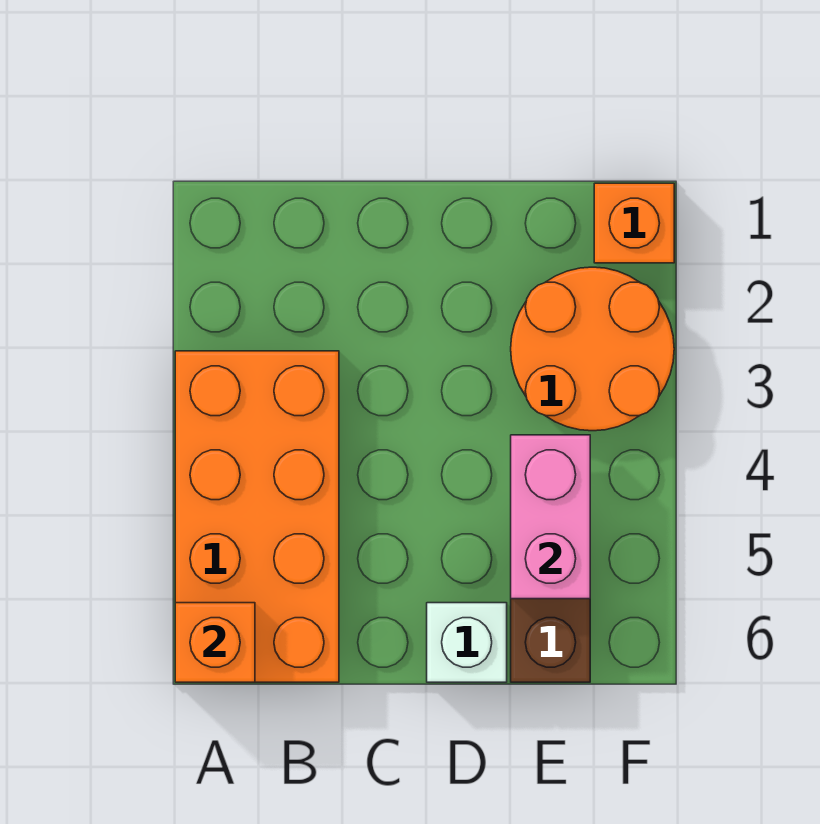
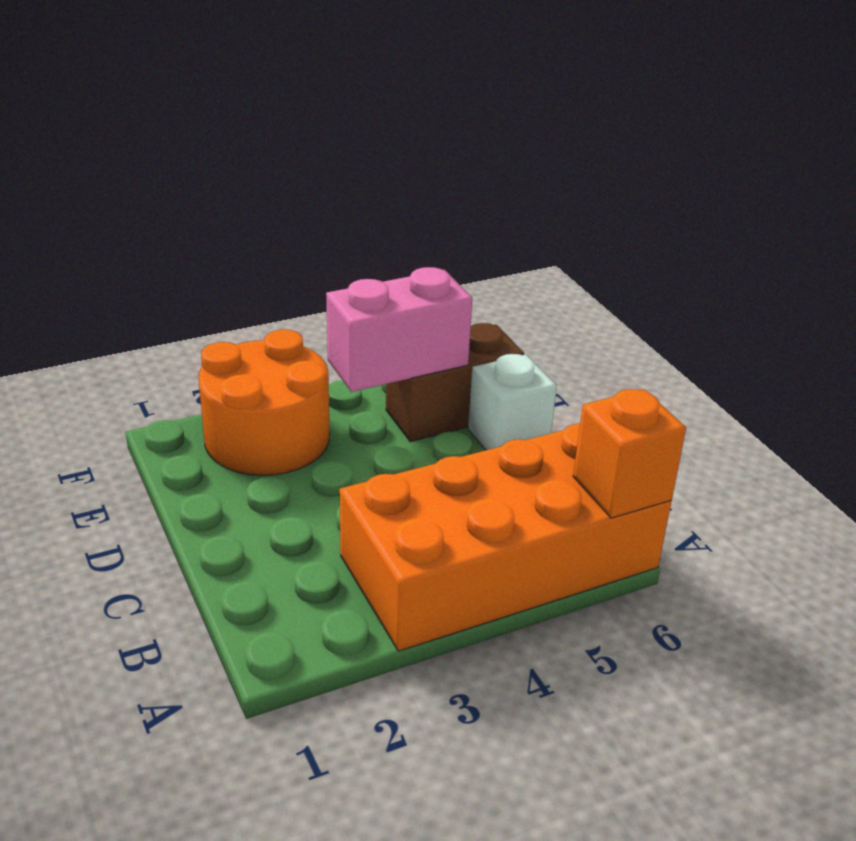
orange brick F1 level 1 -> none

